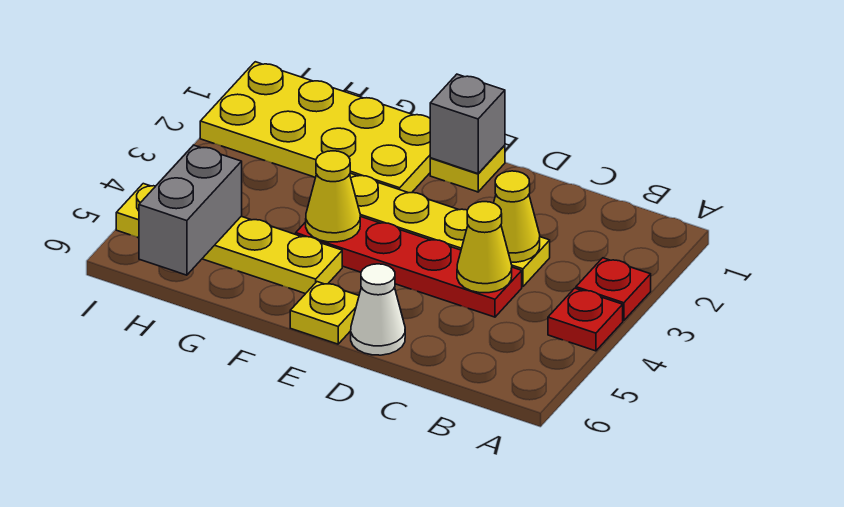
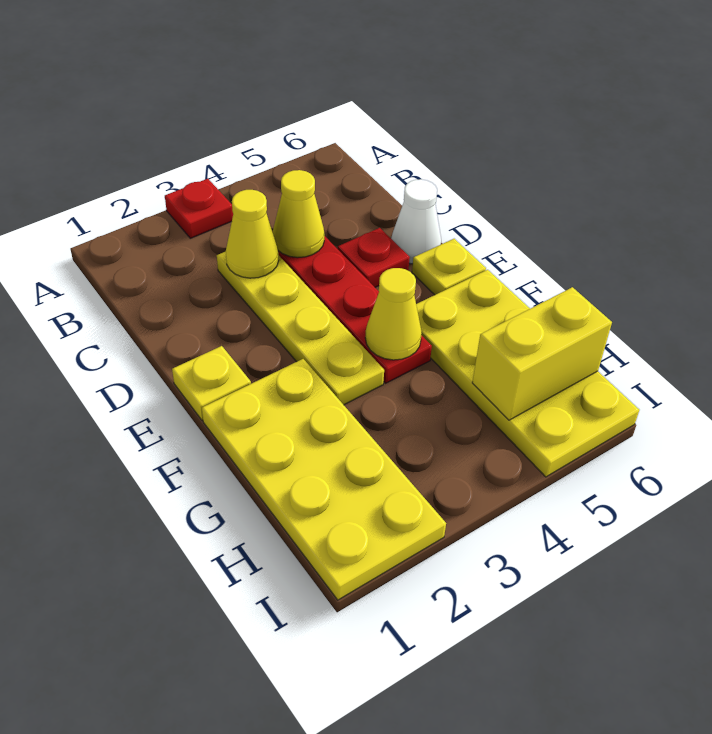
red plate A4 level 1 -> red plate D5 level 1
grey brick E1 level 2 -> none
yellow plate F5:I5 level 1 -> yellow plate F5:I6 level 1
grey brick H5:H6 level 2 -> yellow brick H5:H6 level 2

